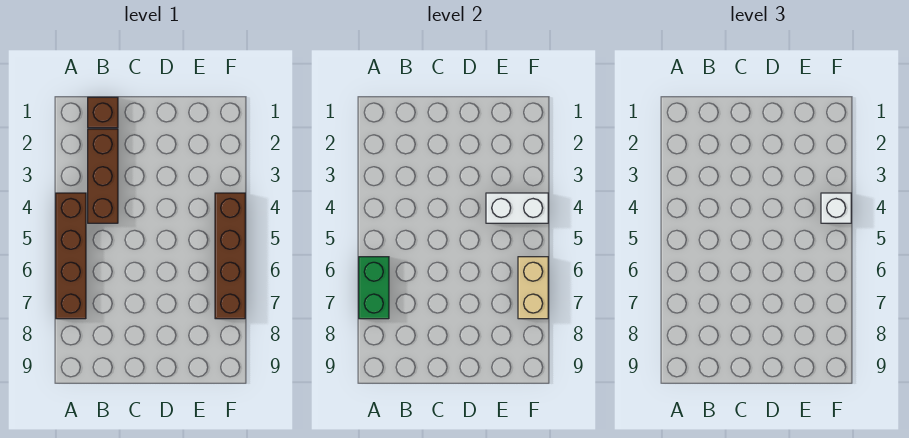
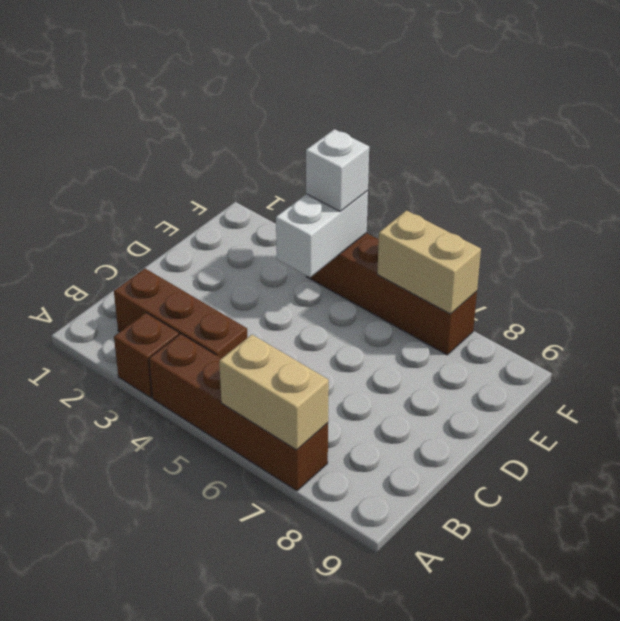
green brick A6:A7 level 2 -> tan brick A6:A7 level 2
brown brick B1 level 1 -> brown brick A3 level 1

